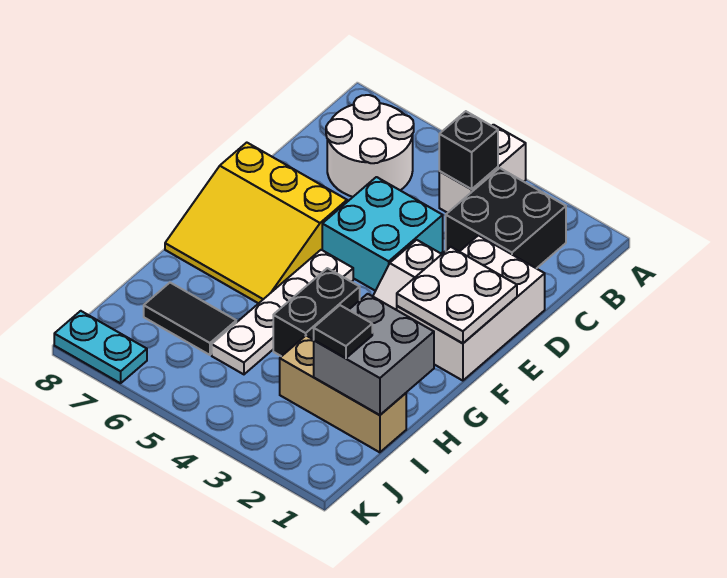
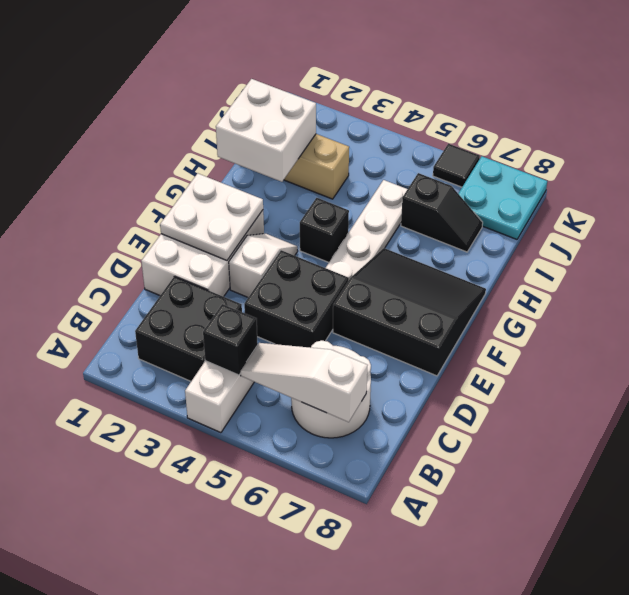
none -> white slope B5:B7 level 2 top 7
cyan brick D4:E5 level 1 -> black brick D4:E5 level 1
yellow slope E6:G8 level 1 top E -> black slope E6:G8 level 1 top E
black brick G4:H4 level 1 -> black brick G4 level 1
grey brick H1:I2 level 2 -> white brick H1:I2 level 2
black tile I2 level 3 -> black tile K6 level 1
black tile I6:I7 level 1 -> black slope I6:I7 level 1 top 6
cyan plate K7:K8 level 1 -> cyan plate J7:K8 level 1

